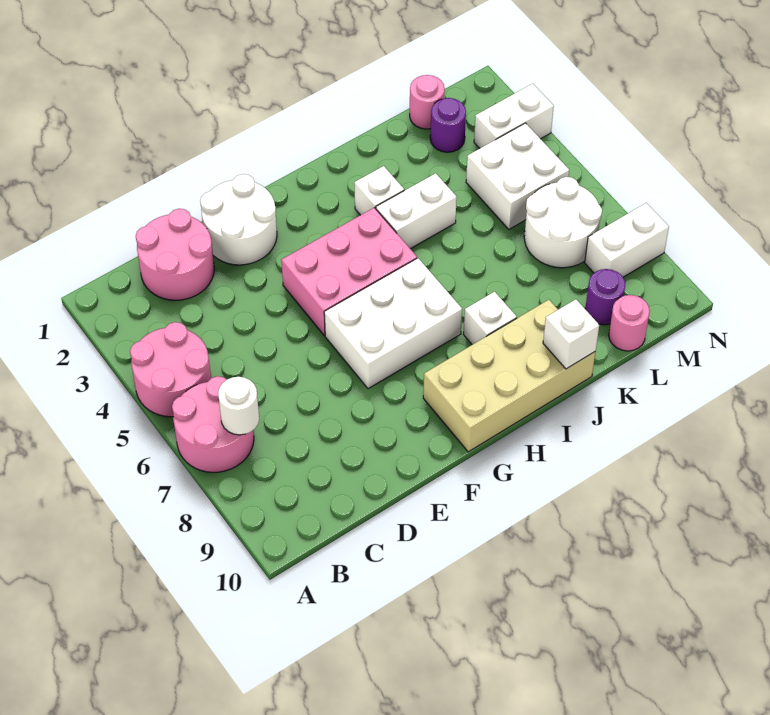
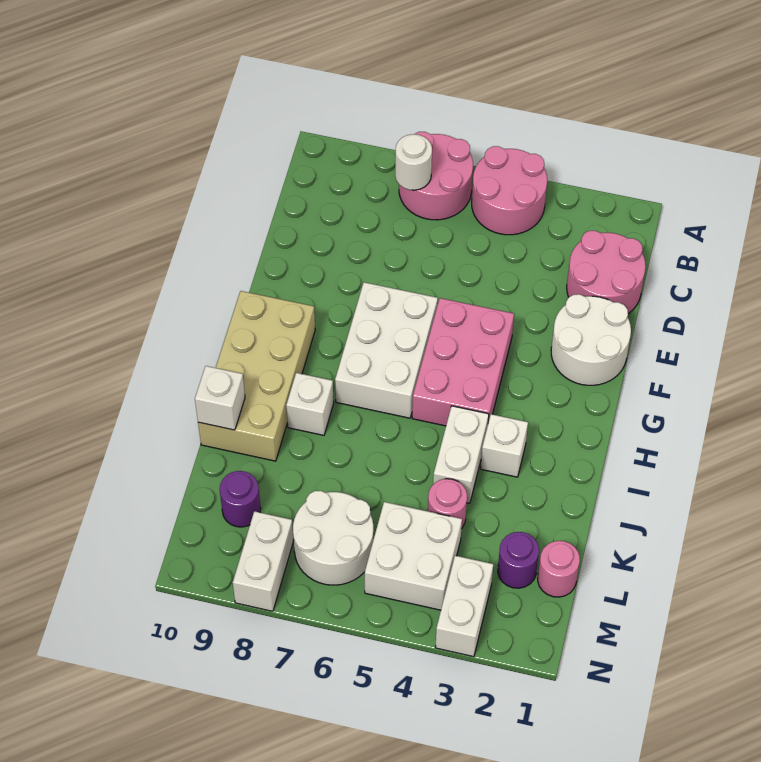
pink round brick L10 level 1 -> pink round brick K4 level 1

